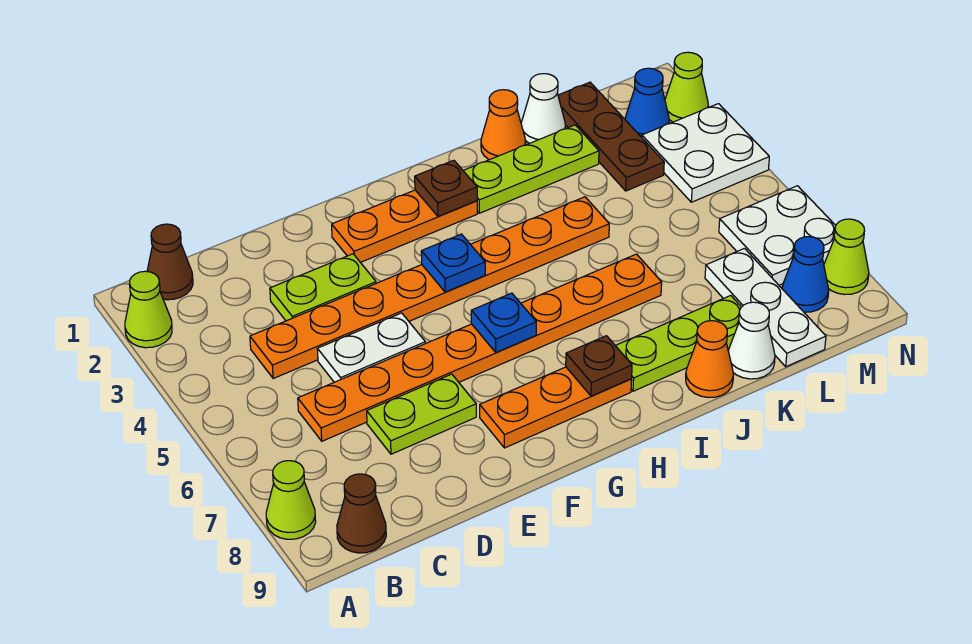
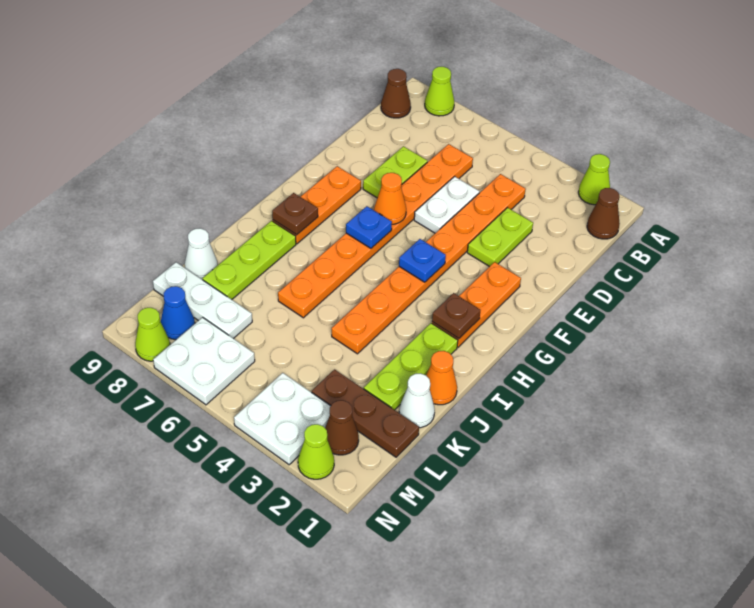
orange cone J9 level 1 -> orange cone F6 level 2
blue cone M2 level 1 -> brown cone M2 level 1

